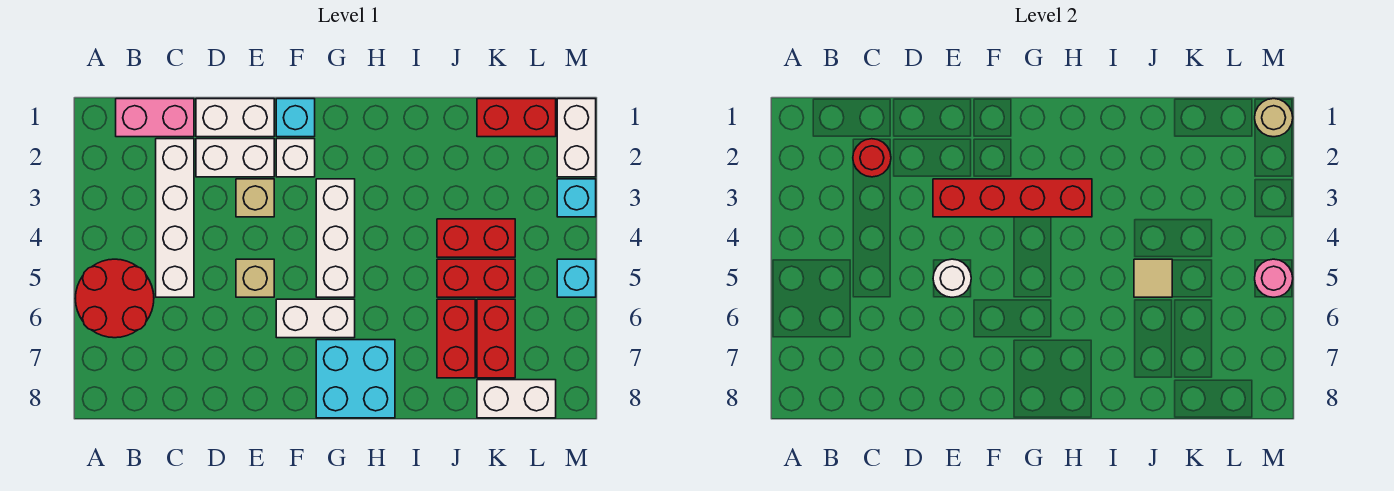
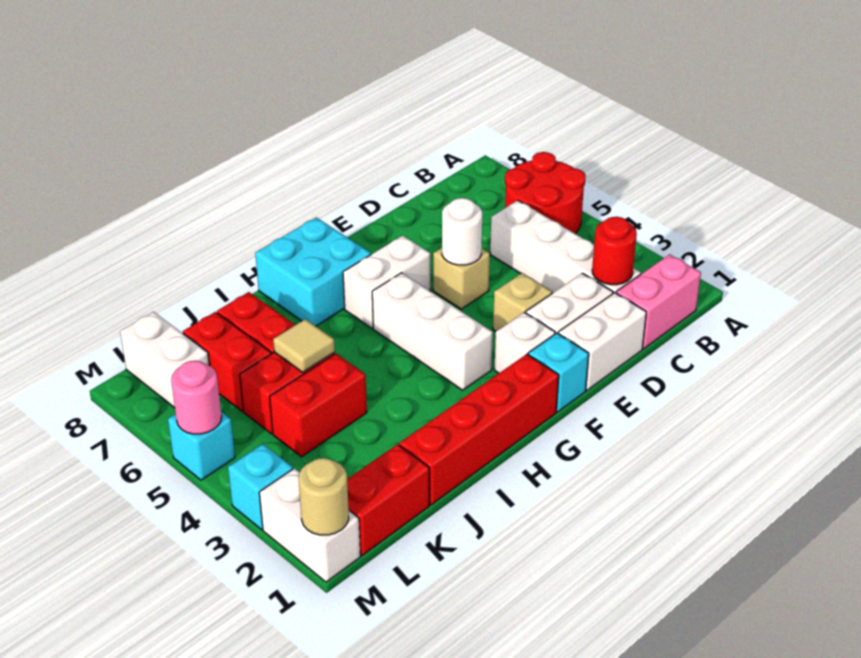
red brick E3:H3 level 2 -> red brick G1:J1 level 1
white brick K8:L8 level 1 -> white brick L7:L8 level 1

